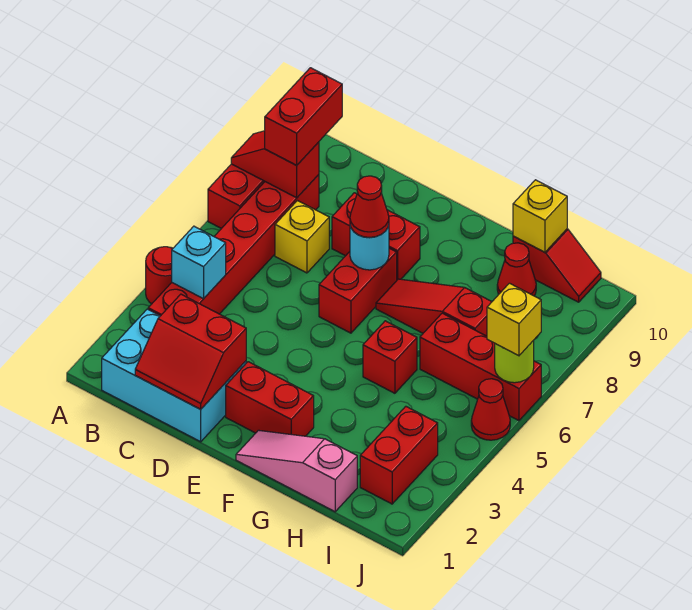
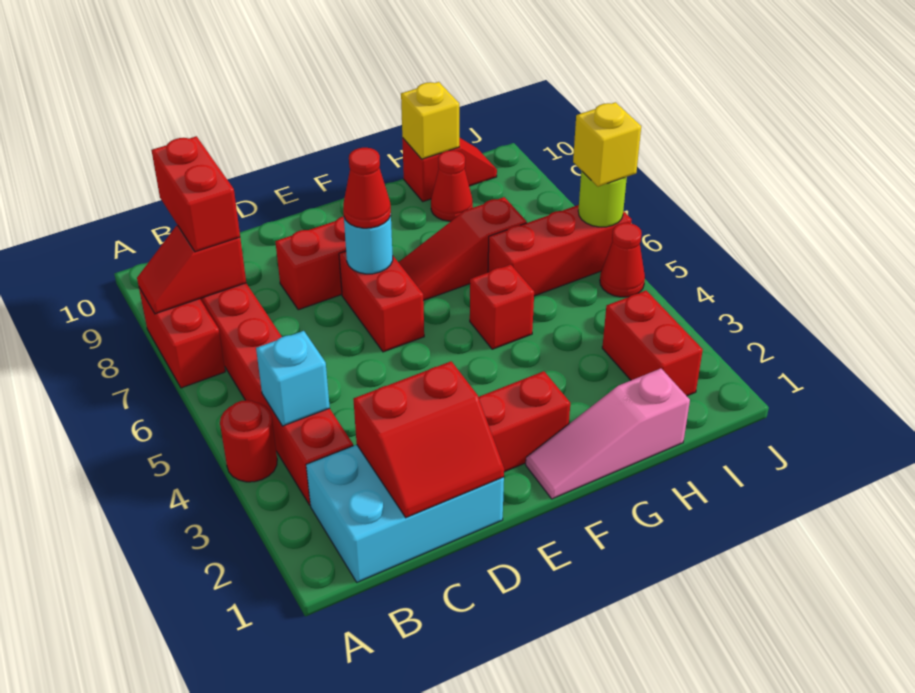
yellow brick C7 level 1 -> none

